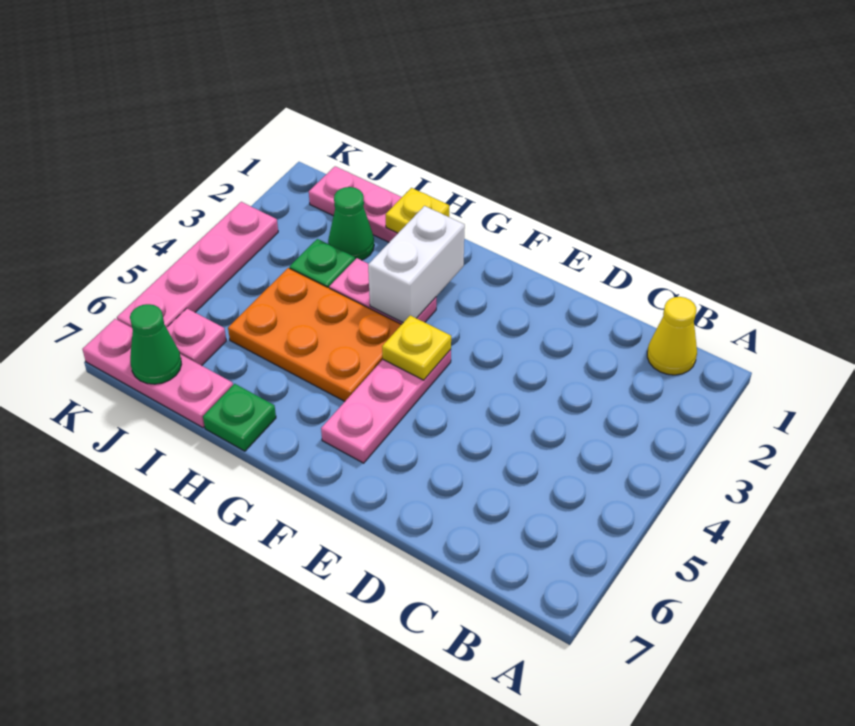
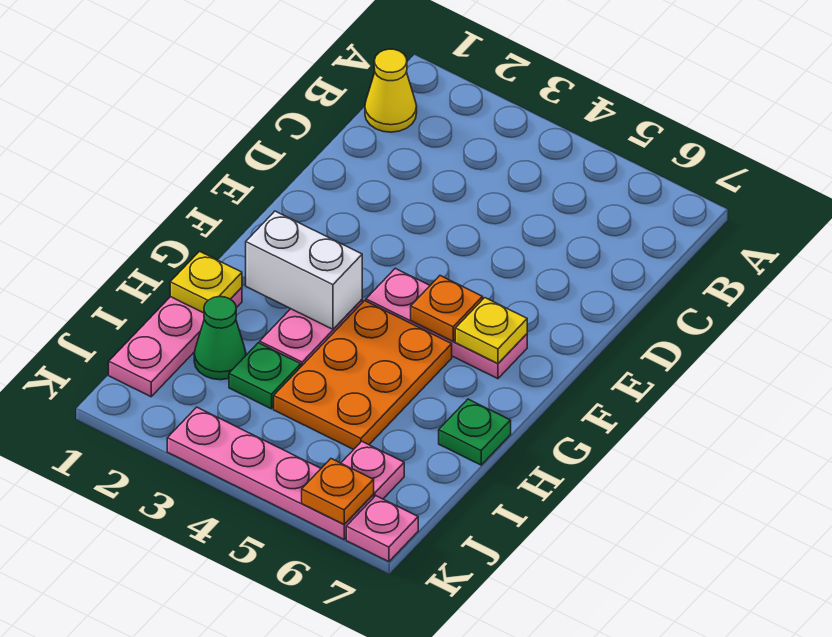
yellow plate F4 level 2 -> yellow plate F6 level 2
none -> orange plate F5 level 2
pink plate I7:K7 level 1 -> pink plate K7 level 1
green cone J7 level 2 -> none
none -> orange plate K6 level 2

